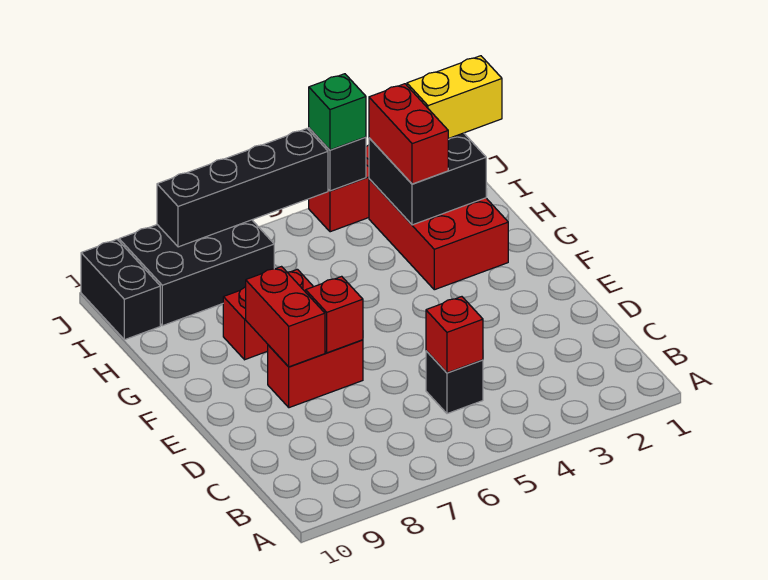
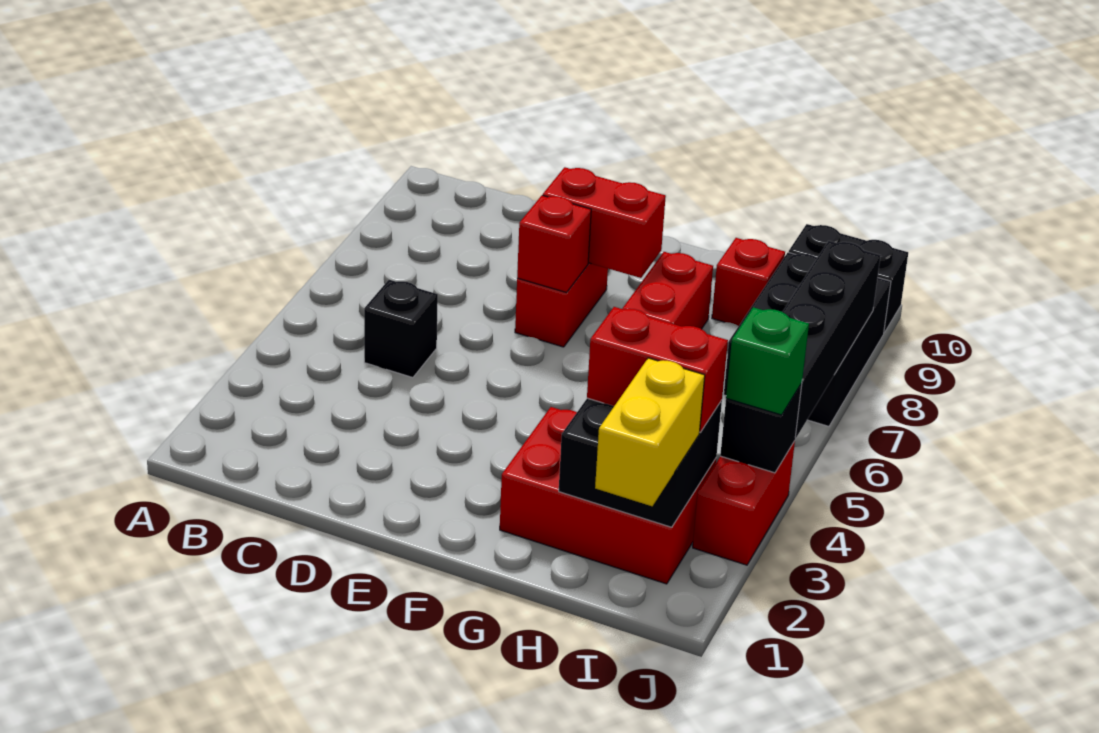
red brick C5 level 2 -> red brick H9 level 1

